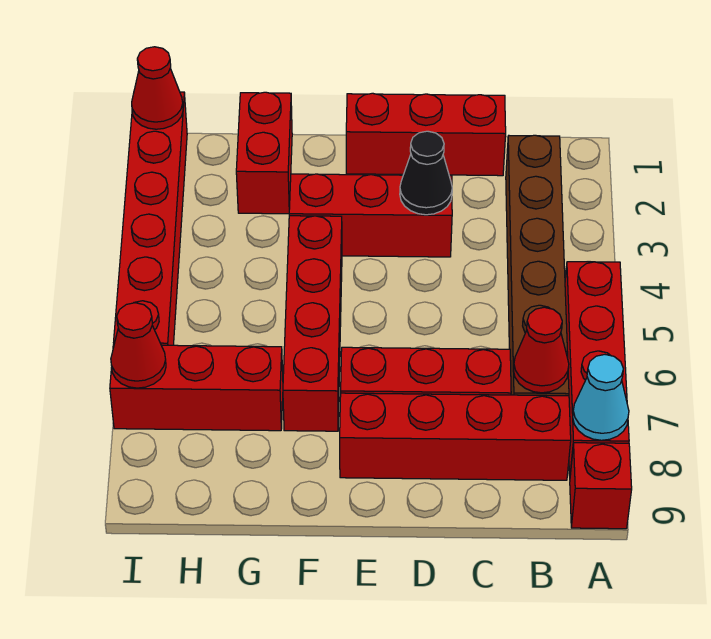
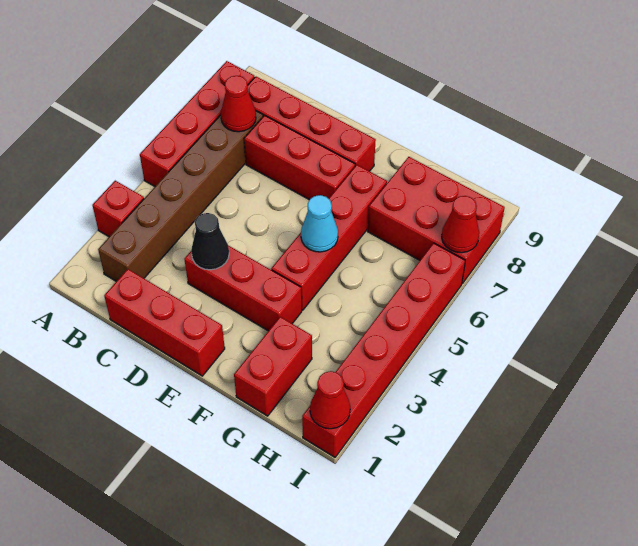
cyan cone A8 level 2 -> cyan cone F5 level 2
red brick A9 level 1 -> red brick A3 level 1
red brick G7:I7 level 1 -> red brick G7:I8 level 1

